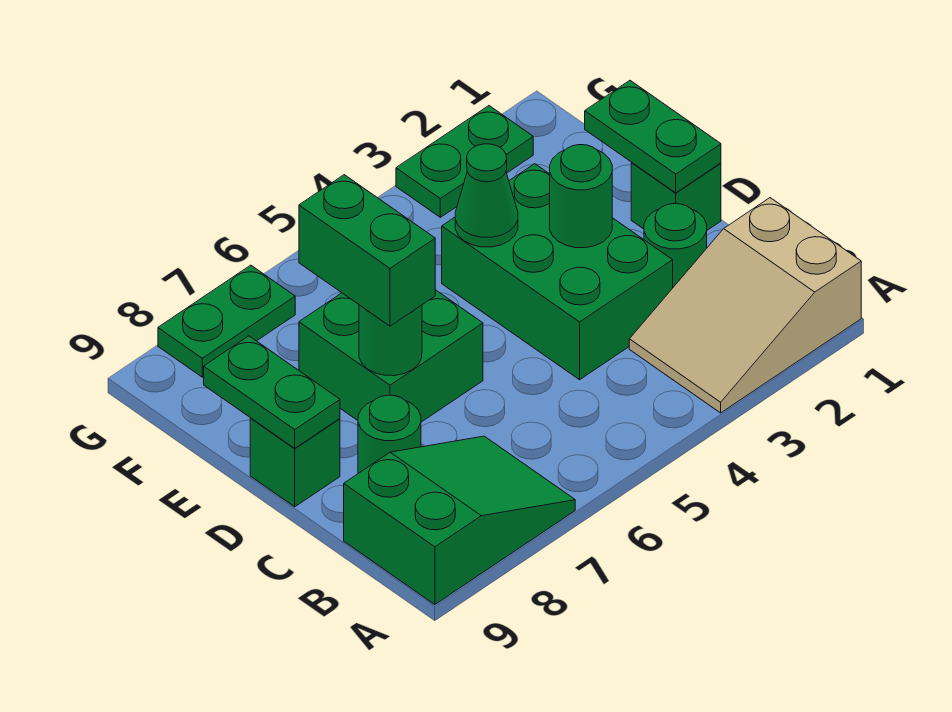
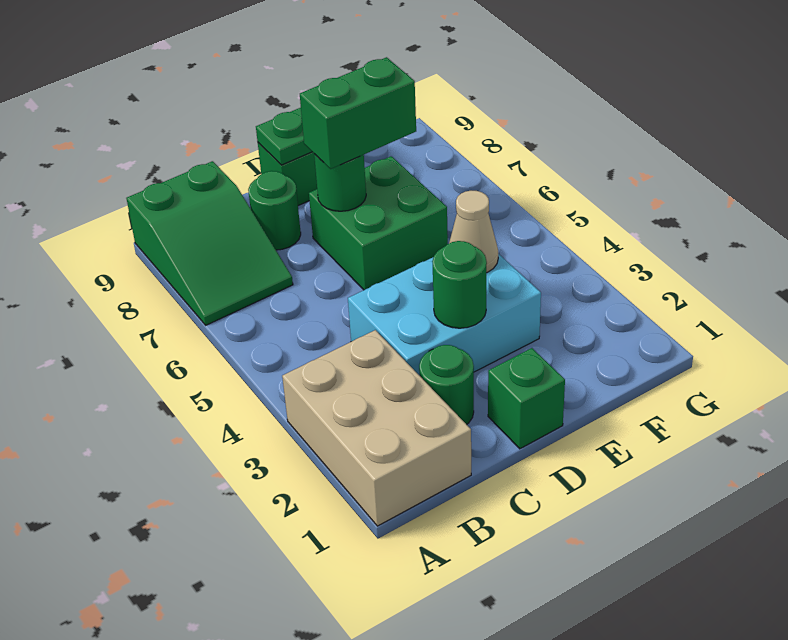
tan slope A1:B3 level 1 top 1 -> tan brick A1:B3 level 1
green brick C3:E4 level 1 -> cyan brick C3:E4 level 1
green plate D1:E1 level 2 -> none
green cone E4 level 2 -> tan cone E4 level 2
green plate G2:G3 level 1 -> none
green plate G7:G8 level 1 -> none

